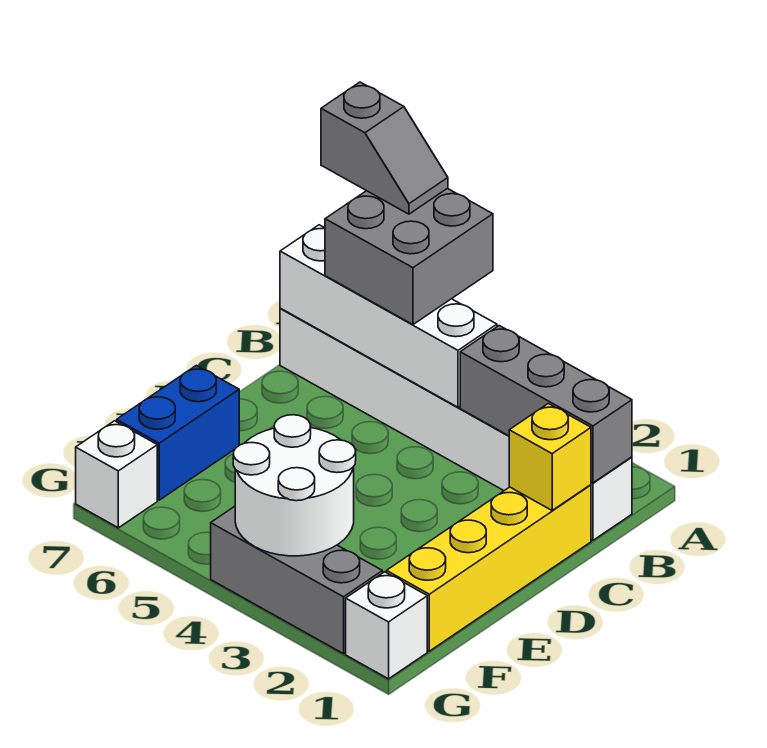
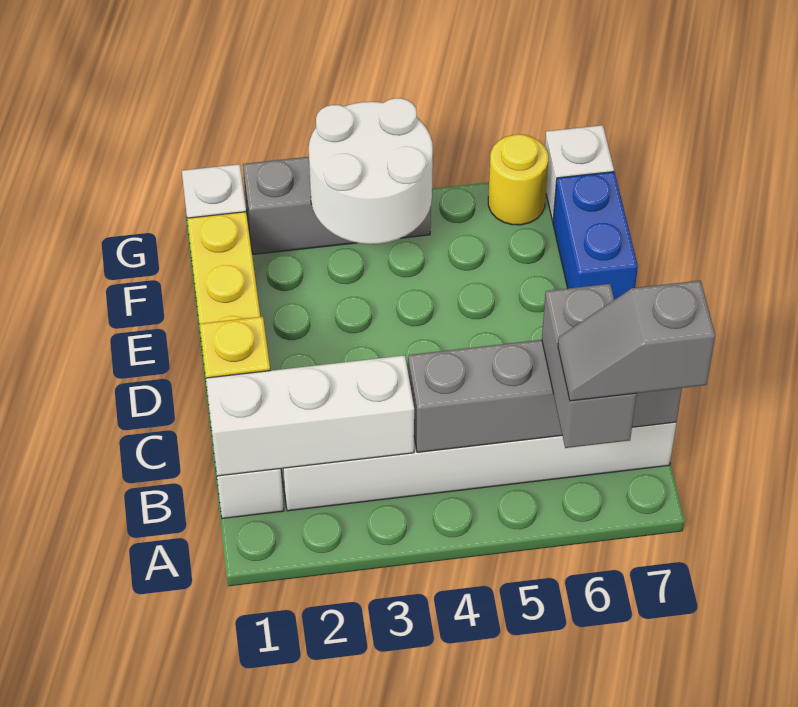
grey brick A5:B6 level 3 -> grey brick A6:B6 level 3
grey brick B1:B3 level 2 -> white brick B1:B3 level 2
white brick B4:B7 level 2 -> grey brick B4:B7 level 2
none -> yellow round brick G6 level 1

